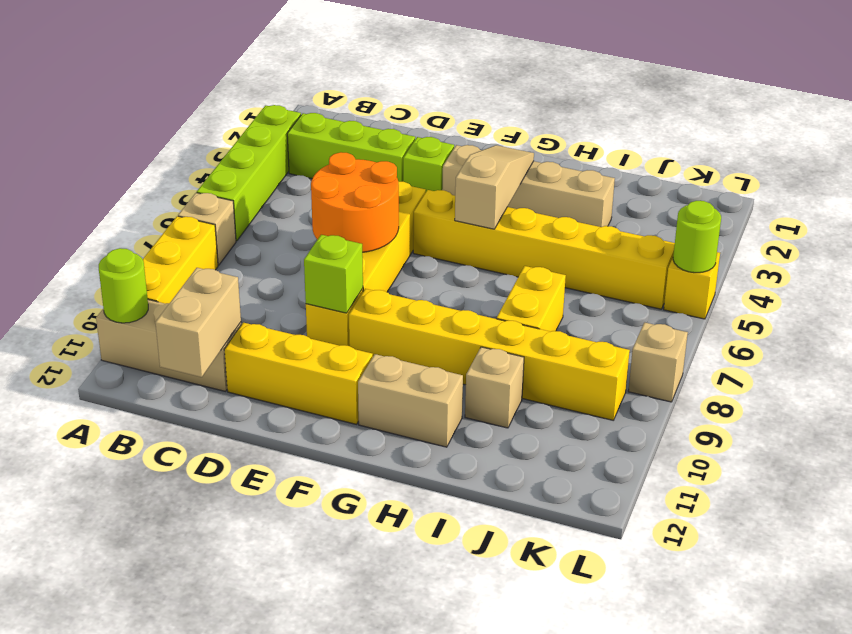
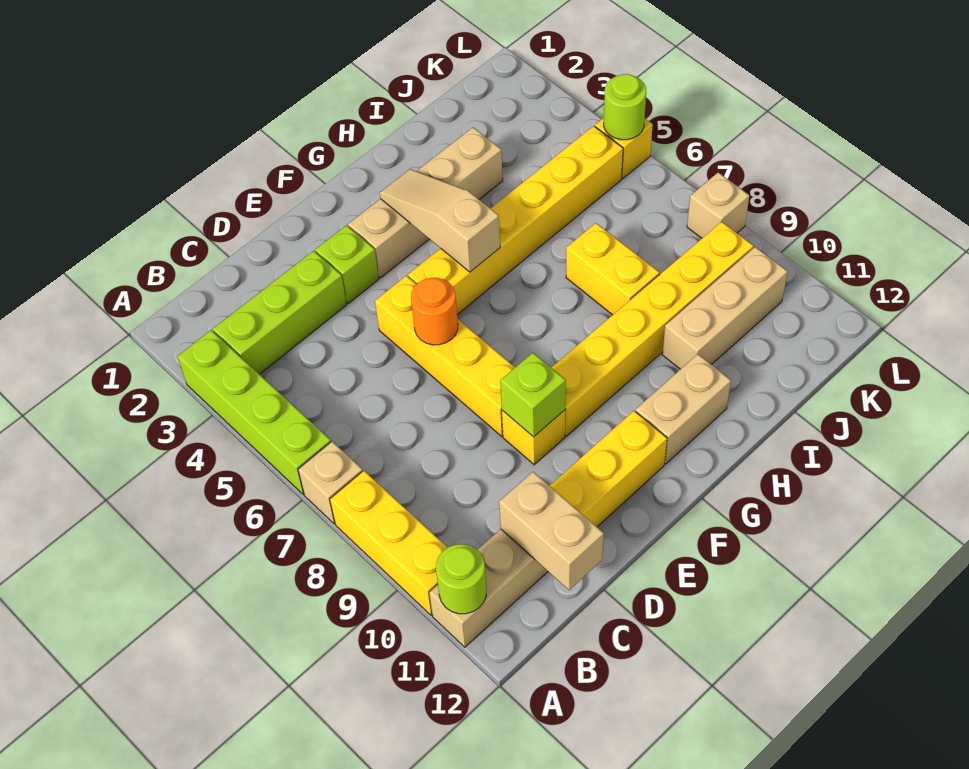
orange round brick D6:E7 level 2 -> orange round brick E6 level 2
tan brick I10 level 1 -> tan brick I10:K10 level 1

